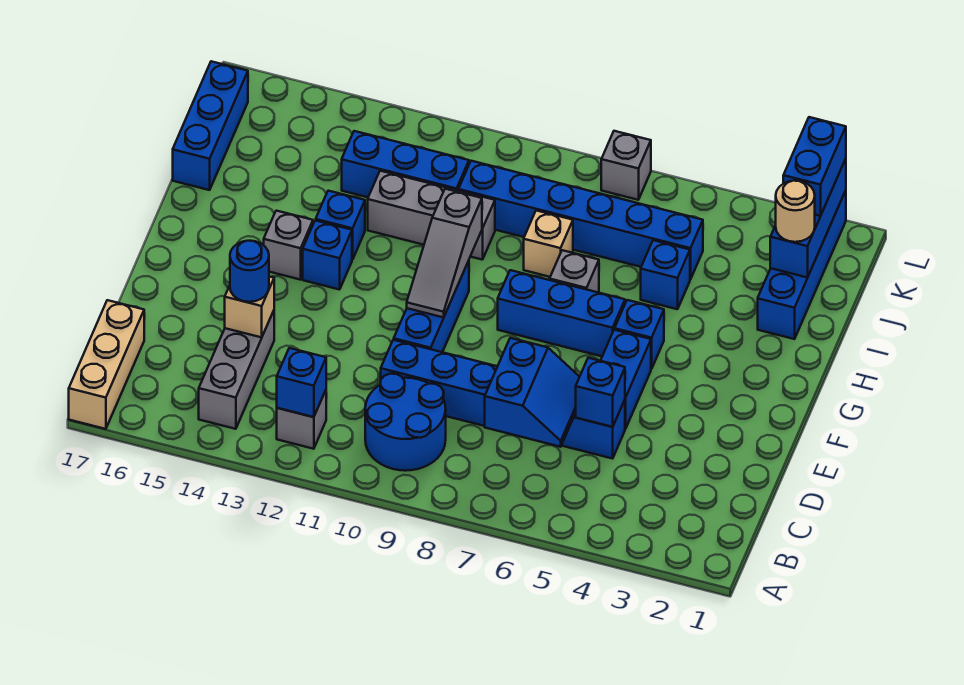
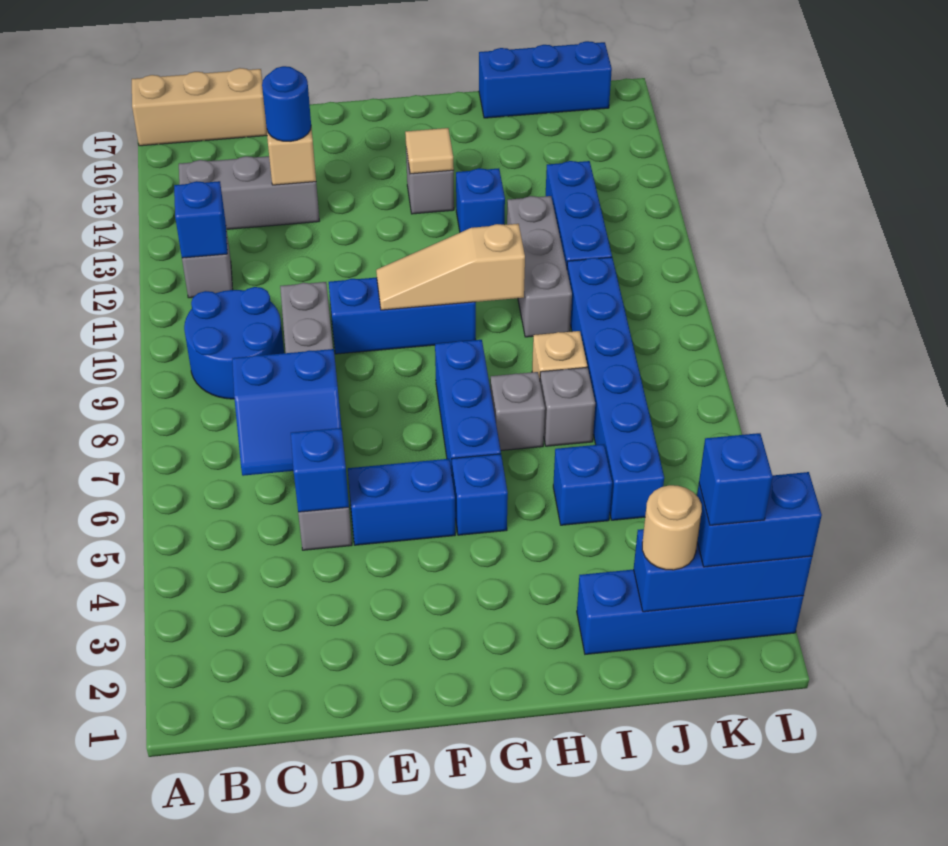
blue brick D5:D10 level 1 -> grey brick D5:D10 level 1
grey slope F10:H10 level 2 top H -> tan slope F10:H10 level 2 top H
blue brick G13 level 1 -> blue brick K2 level 4
none -> tan tile G14 level 2
grey brick L7 level 1 -> grey brick I7 level 1

